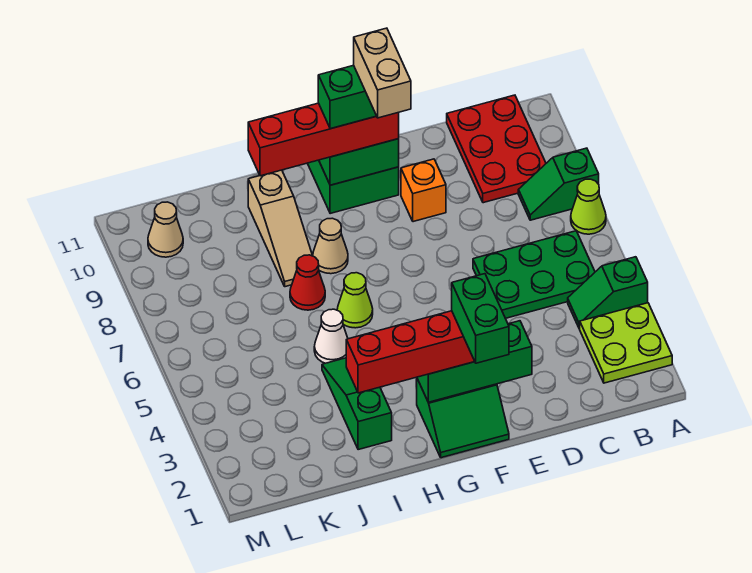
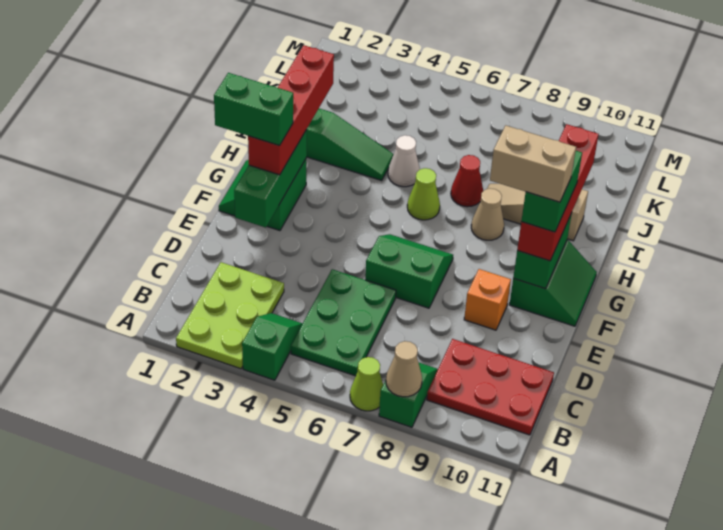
lime plate A2:B3 level 1 -> lime plate A2:C3 level 1
none -> green slope E6:F7 level 1 top E
tan cone L10 level 1 -> tan cone A8 level 2

